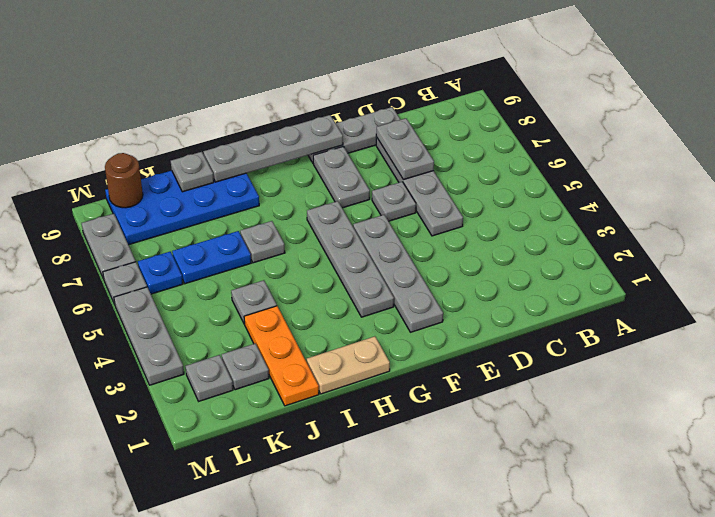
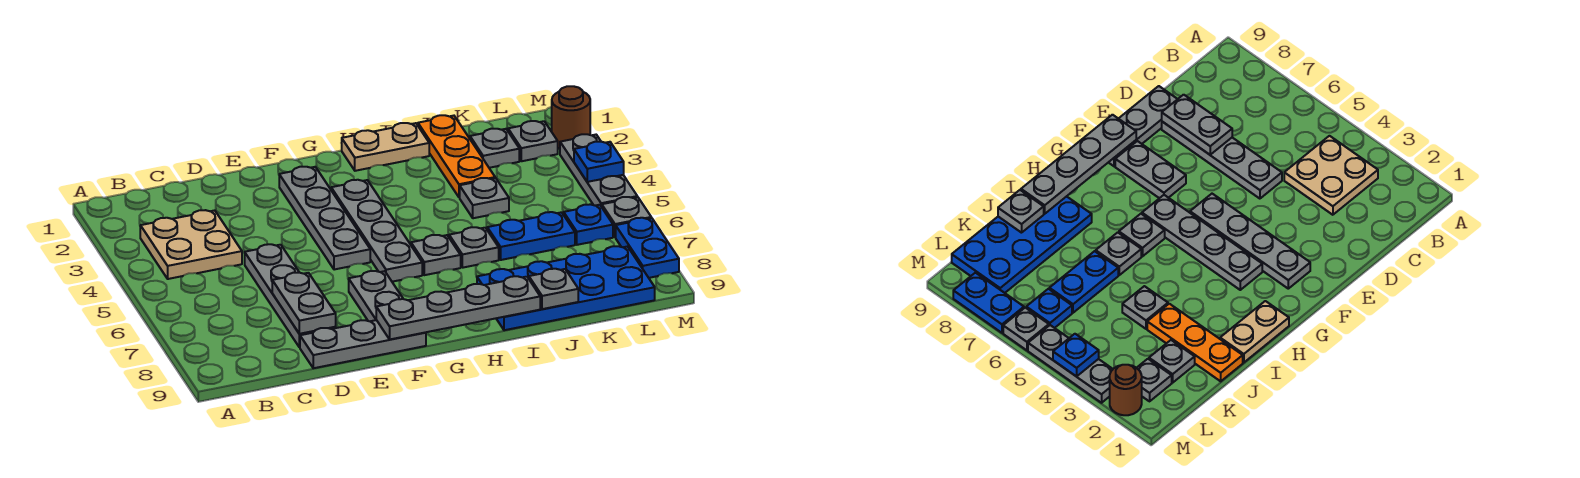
none -> tan plate B3:C4 level 1
grey plate E6 level 1 -> grey plate H6 level 1
brown round brick L9 level 2 -> brown round brick M2 level 1
none -> blue plate M4 level 2
grey plate M7:M8 level 1 -> blue plate M7:M8 level 1

